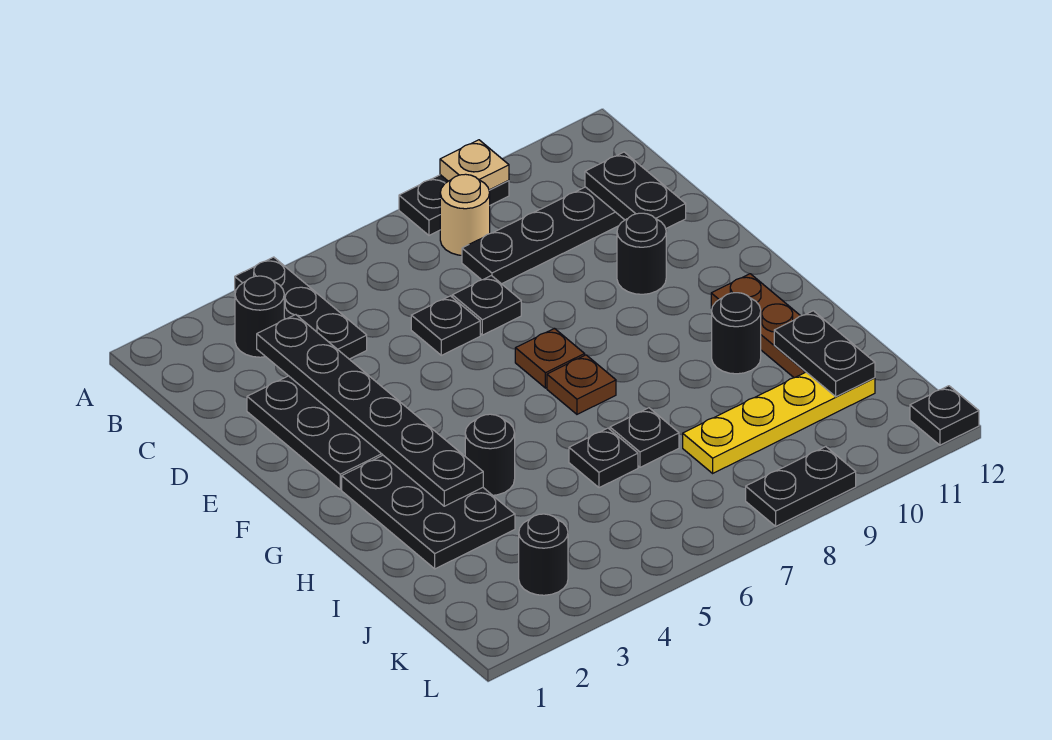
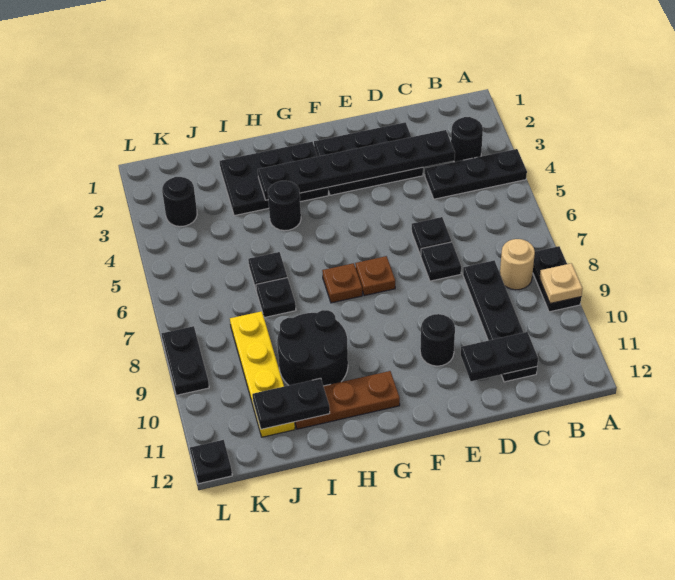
black round brick H10 level 1 -> black round brick H9:I10 level 1

